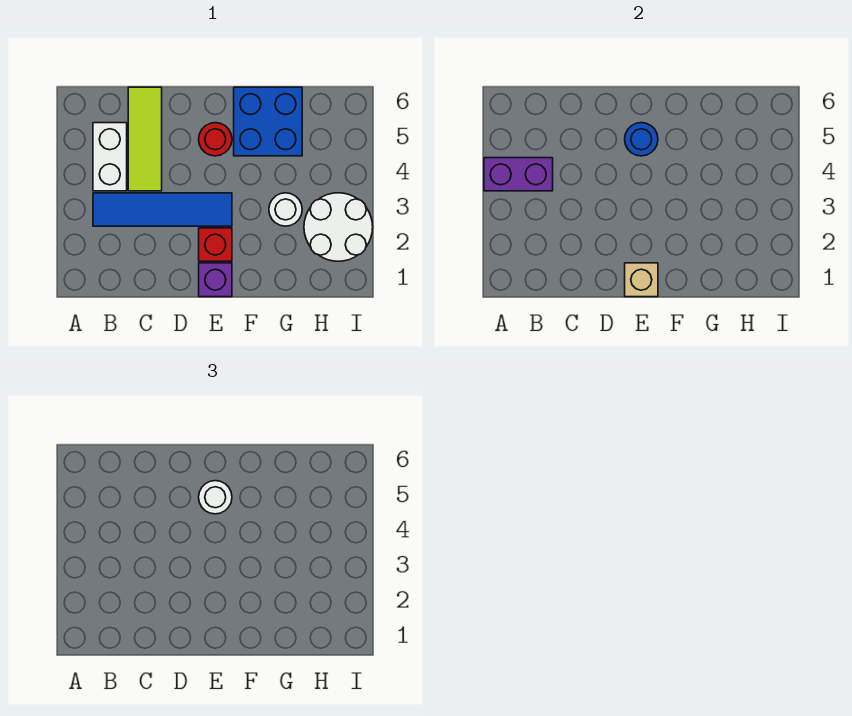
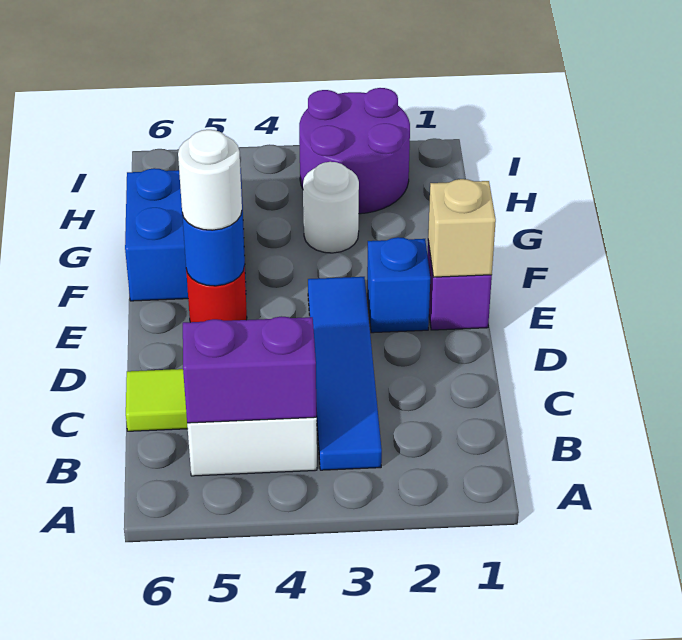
purple brick A4:B4 level 2 -> purple brick B4:B5 level 2
red brick E2 level 1 -> blue brick E2 level 1
white round brick H2:I3 level 1 -> purple round brick H2:I3 level 1

